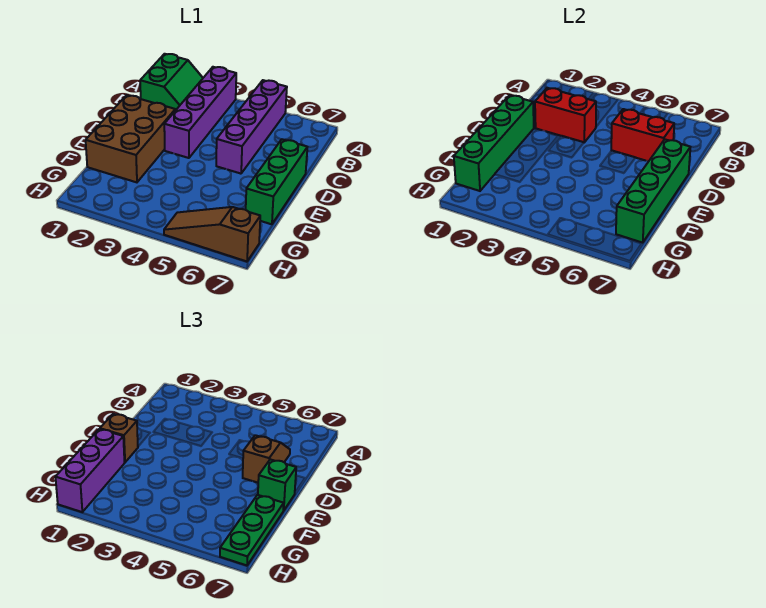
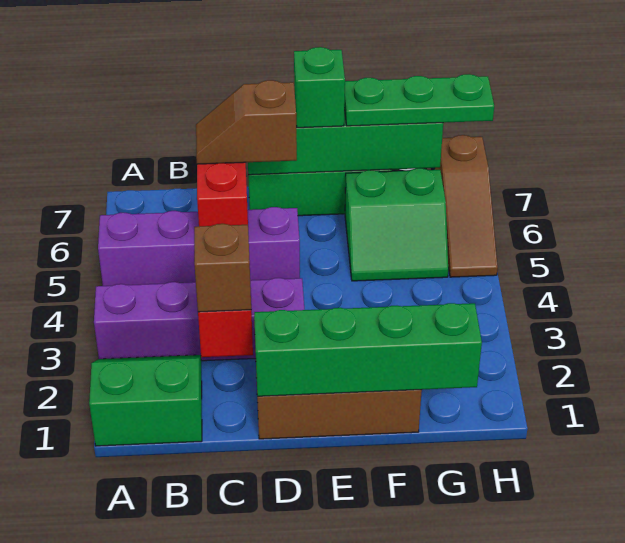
brown brick E1 level 3 -> brown brick C2 level 3
purple brick F1:H1 level 3 -> none
none -> green slope F5:G6 level 1 top 6

